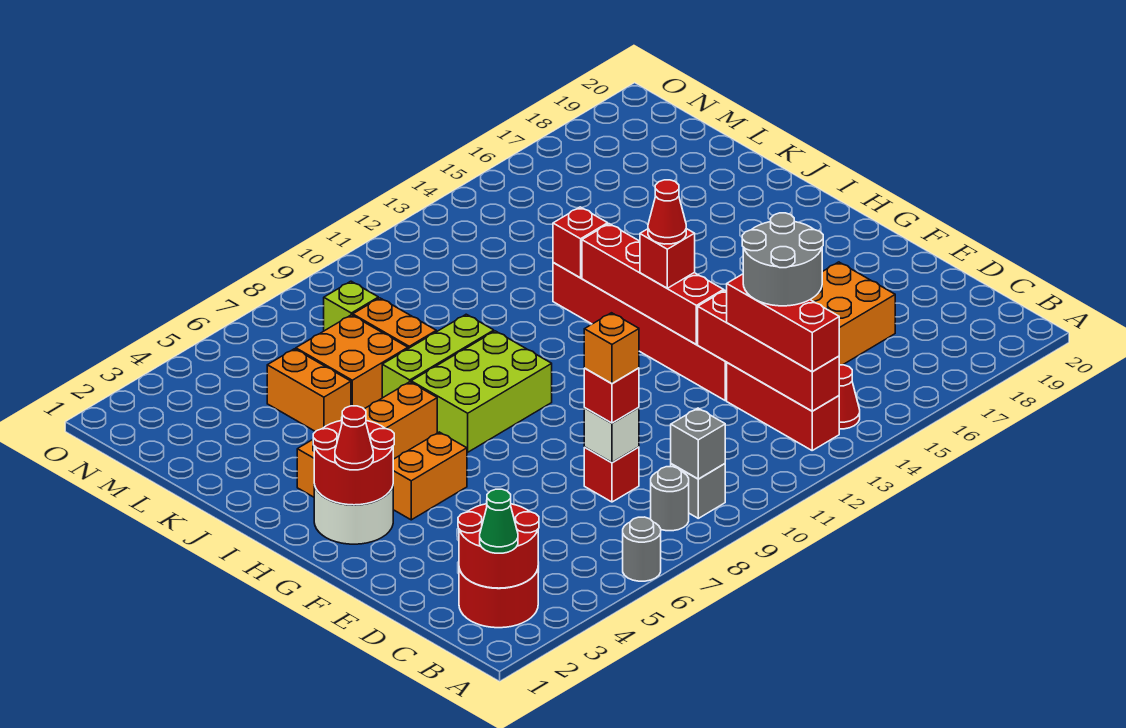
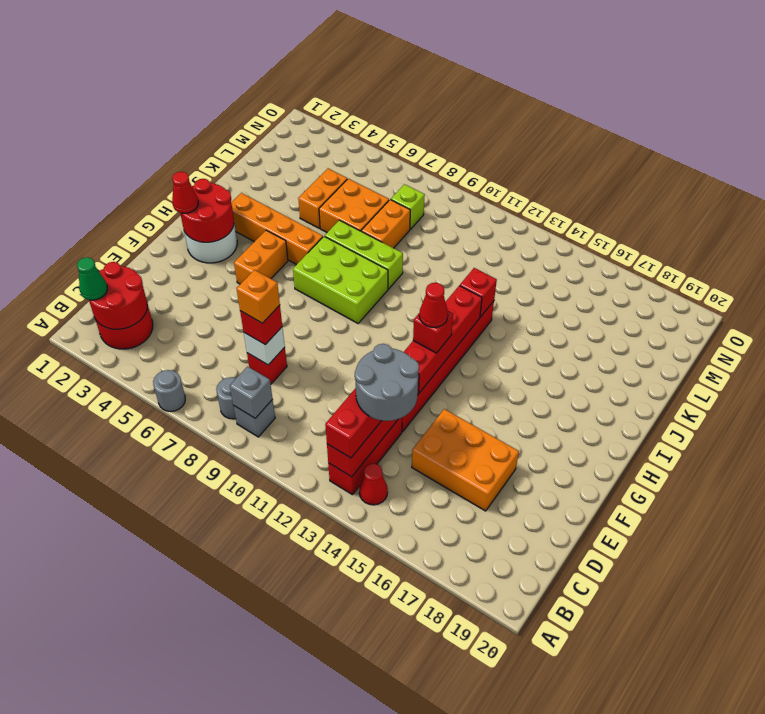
orange brick G4:G5 level 1 -> orange brick G5:H5 level 1

